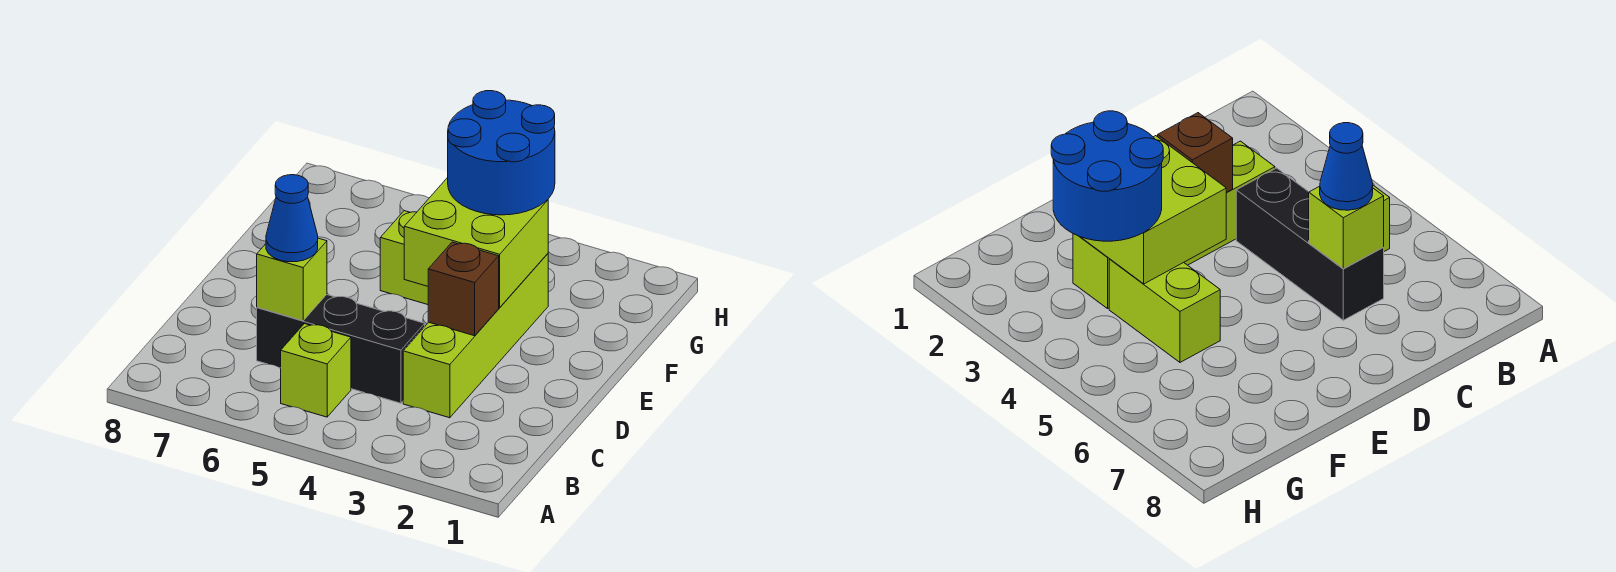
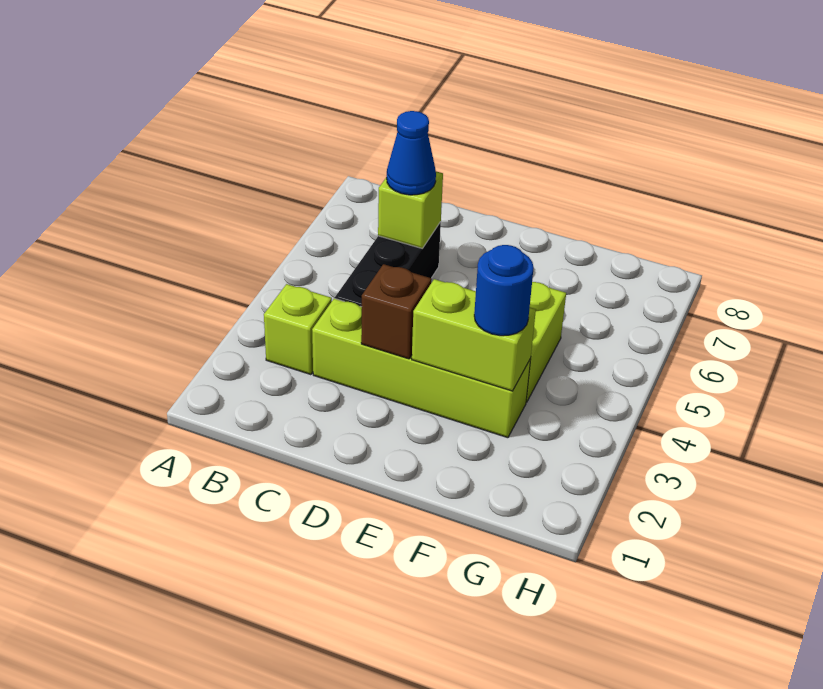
lime brick B5 level 1 -> lime brick B3 level 1
lime brick E3:F4 level 2 -> lime brick E3:F3 level 2
blue round brick F3:G4 level 3 -> blue round brick F3 level 3

